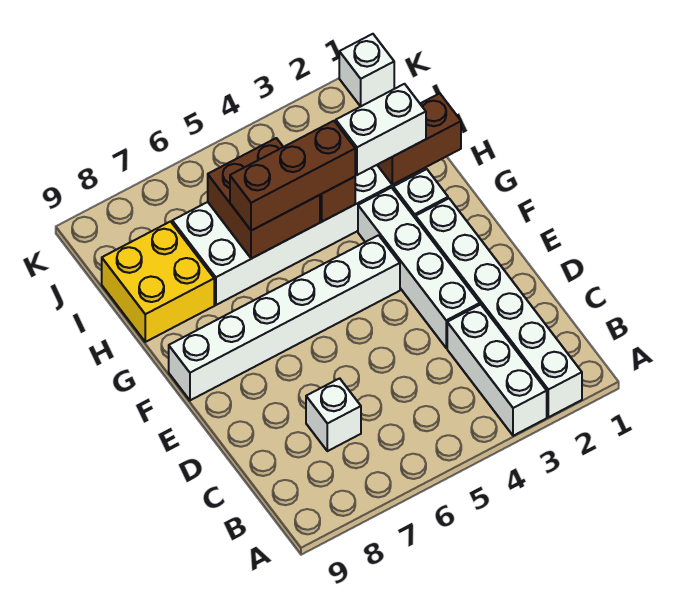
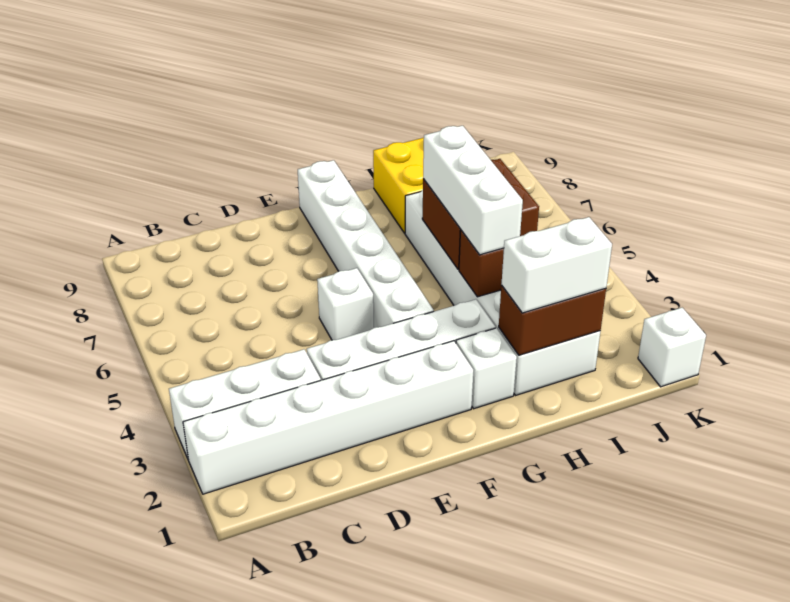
white brick C7 level 1 -> white brick E5 level 1
brown brick H1:H2 level 2 -> brown brick H2:I2 level 2
white brick H2:H3 level 3 -> white brick H2:I2 level 3
brown brick H4:H6 level 3 -> white brick H4:H6 level 3

